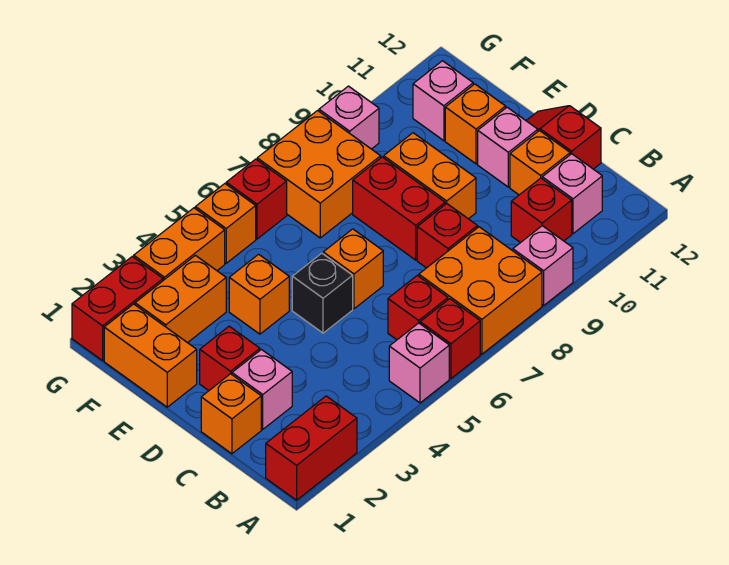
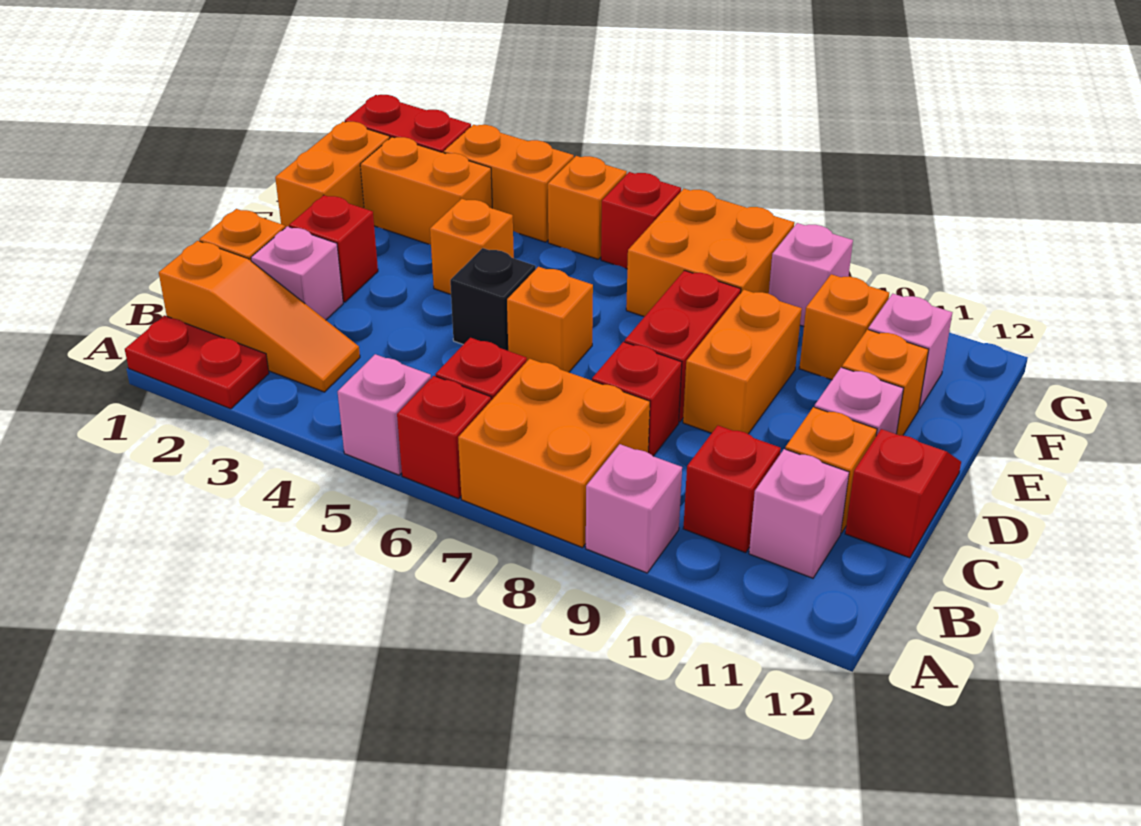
red brick A1:A2 level 1 -> red plate A1:A2 level 1
none -> orange slope B1:B3 level 1 top 1
none -> orange brick F10 level 1

